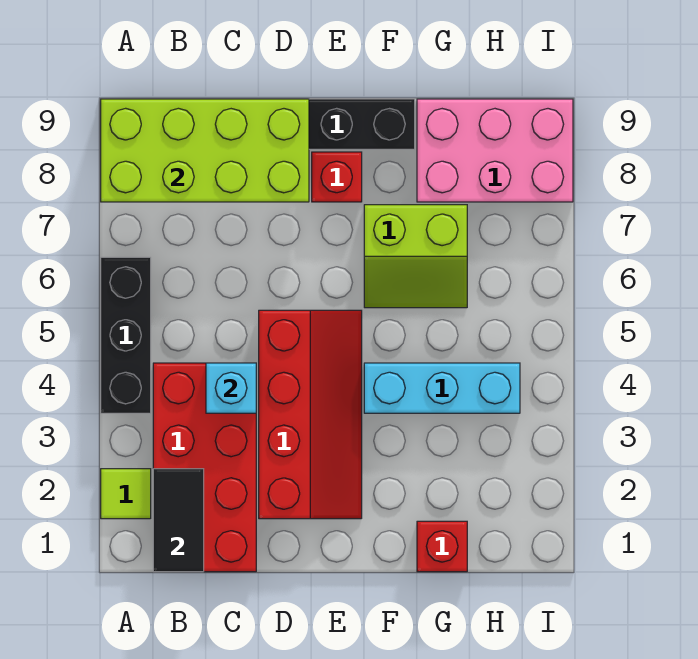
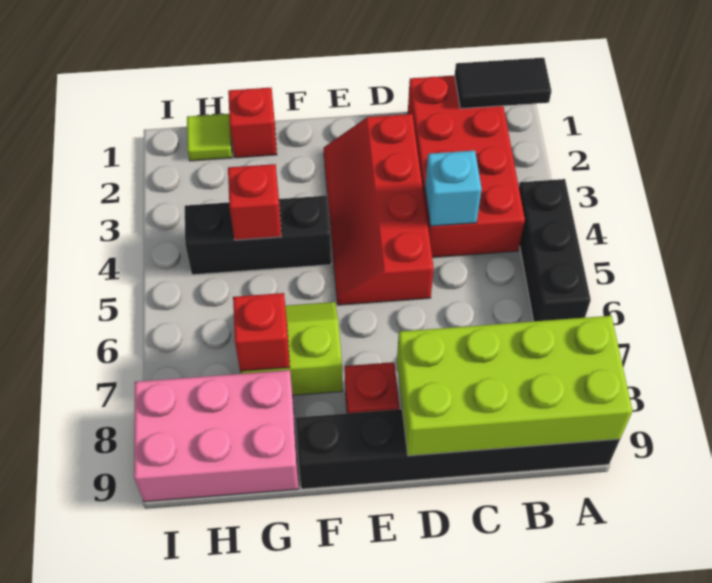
lime tile A2 level 1 -> lime tile H1 level 1
black tile B1:B2 level 2 -> black tile A1:B1 level 2
cyan brick F4:H4 level 1 -> black brick F4:H4 level 1
none -> red brick G4 level 2
none -> red brick G7 level 2

